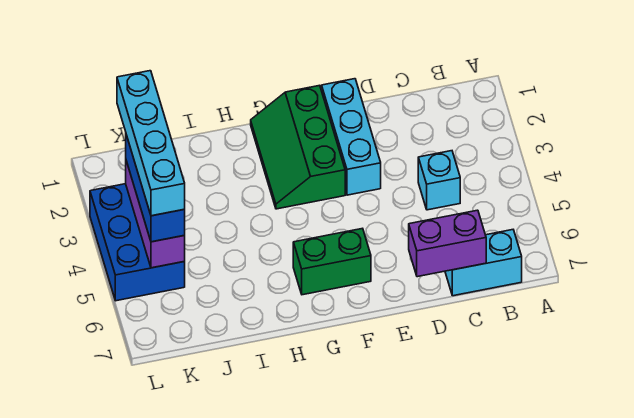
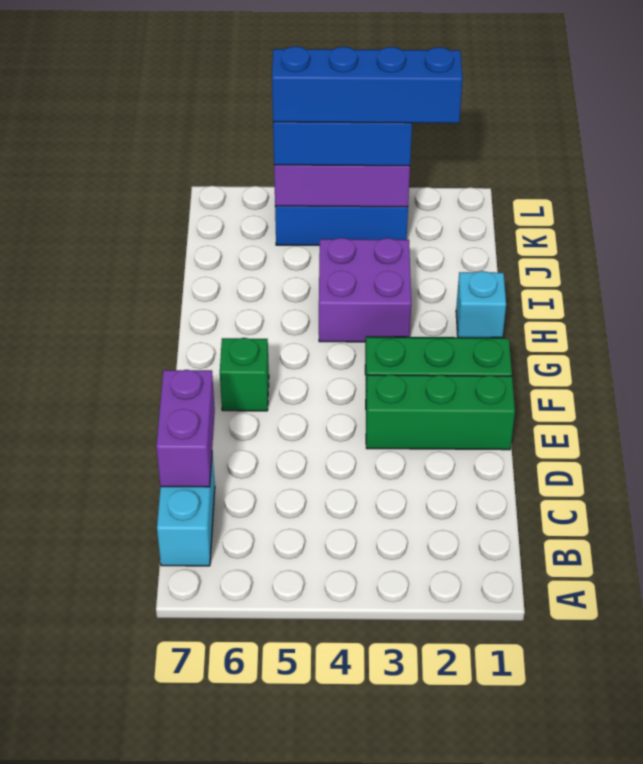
cyan brick C4 level 1 -> cyan brick H1 level 1
cyan brick E1:E3 level 1 -> green brick E1:E3 level 1
green brick F6:G6 level 1 -> green brick F6 level 1
none -> purple brick H3:I4 level 1
cyan brick K2:K5 level 4 -> blue brick K2:K5 level 4

